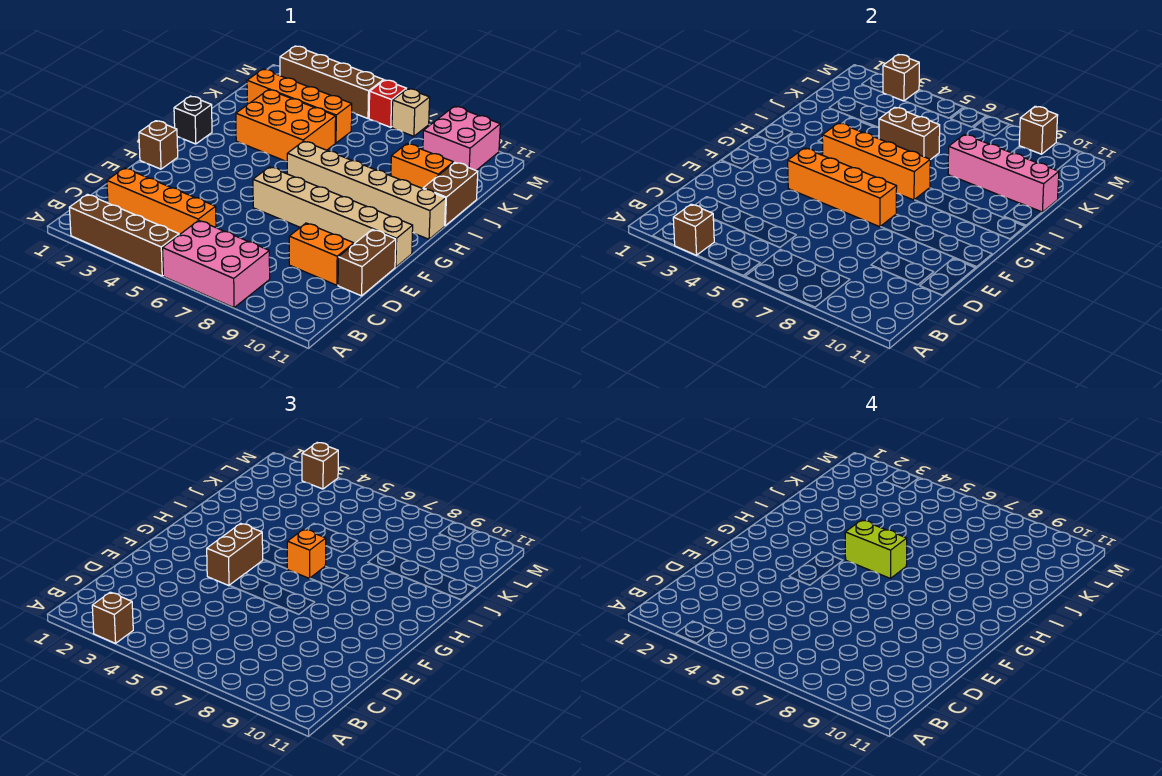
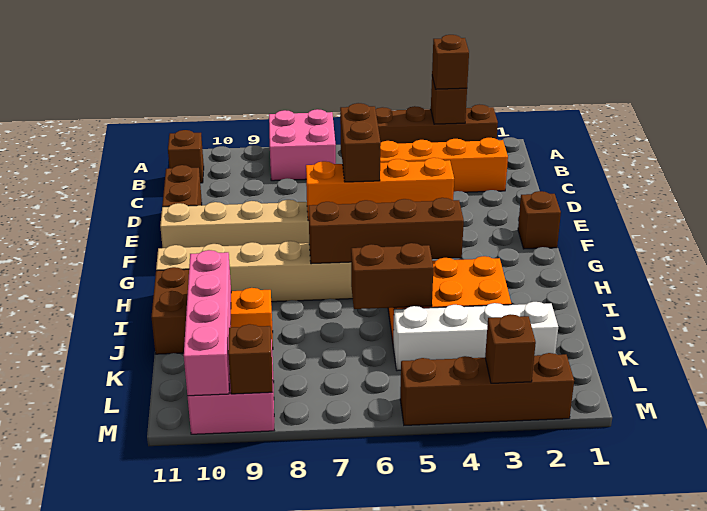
pink brick A6:B8 level 1 -> pink brick A7:B8 level 1
orange brick D9:D10 level 1 -> none
brown brick F4:G4 level 3 -> brown brick E6:F6 level 3
black brick H1 level 1 -> none
orange brick H4:H7 level 2 -> brown brick H4:H7 level 2
lime brick H5:H6 level 4 -> none
orange brick H6 level 3 -> none
pink brick J8:J11 level 2 -> pink brick J10:M10 level 2
orange brick K2:K5 level 1 -> white brick K2:K5 level 1
brown brick M3 level 3 -> brown brick B11 level 1
red brick M6 level 1 -> none
tan brick M7 level 1 -> none

